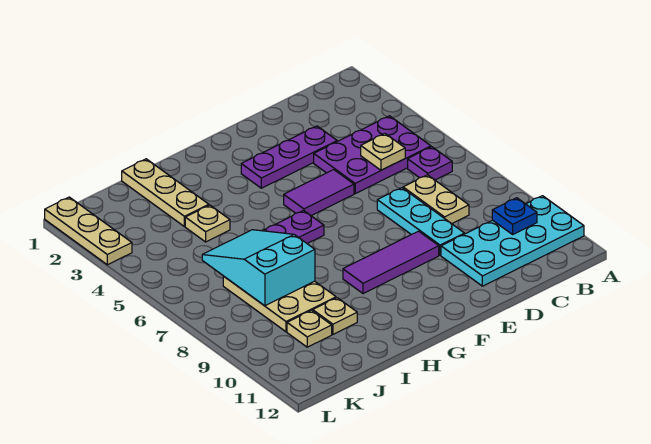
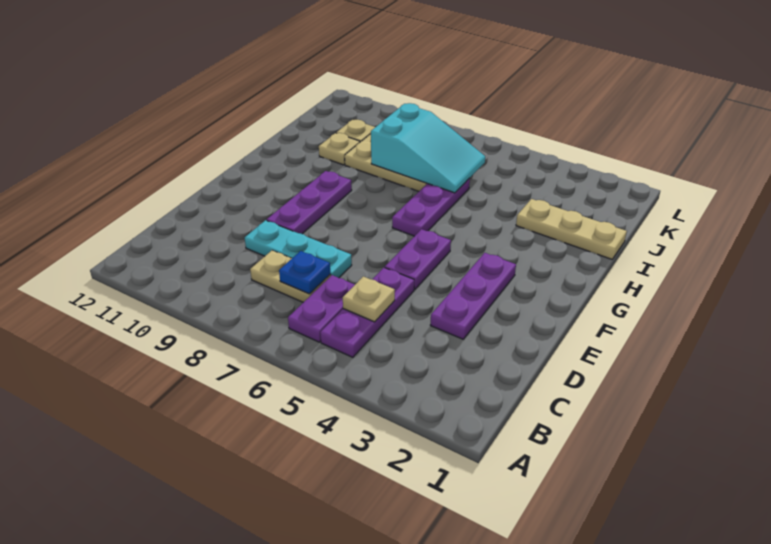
cyan plate A10:D11 level 1 -> none
purple plate B4:D5 level 1 -> purple plate B5:D5 level 1
purple plate B6 level 1 -> purple plate B6:C6 level 1
blue plate B10 level 2 -> blue plate C7 level 2
purple tile E5:F5 level 1 -> purple plate E5:F5 level 1
purple tile E9:G9 level 1 -> purple plate E9:G9 level 1
tan plate I4 level 1 -> none
tan plate L1:L3 level 1 -> none

